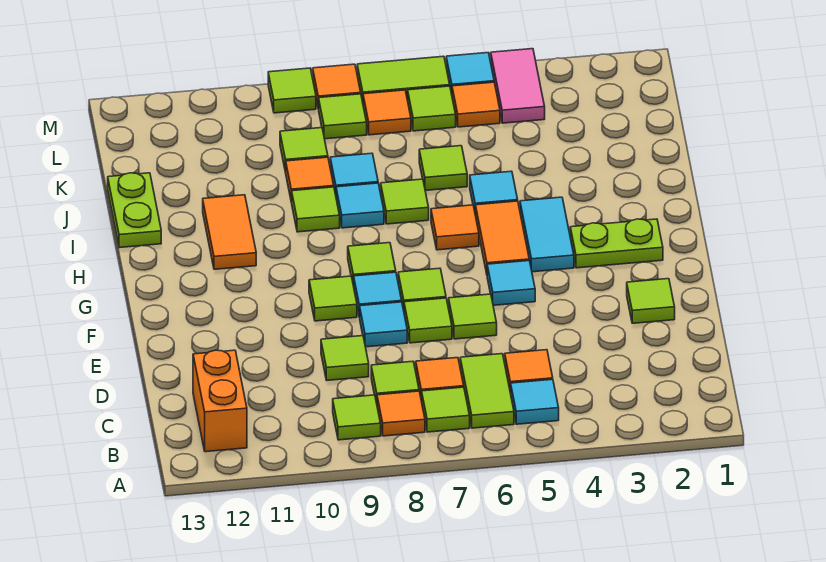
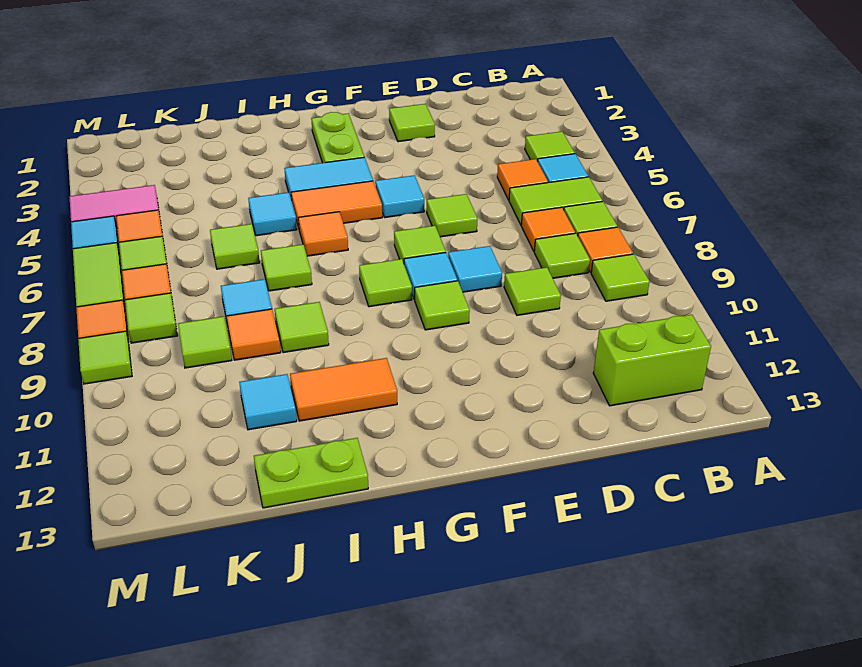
orange brick B12:C12 level 1 -> lime brick B12:C12 level 1
lime tile E7 level 1 -> lime tile B4 level 1
cyan tile I8 level 1 -> cyan tile J11 level 1

